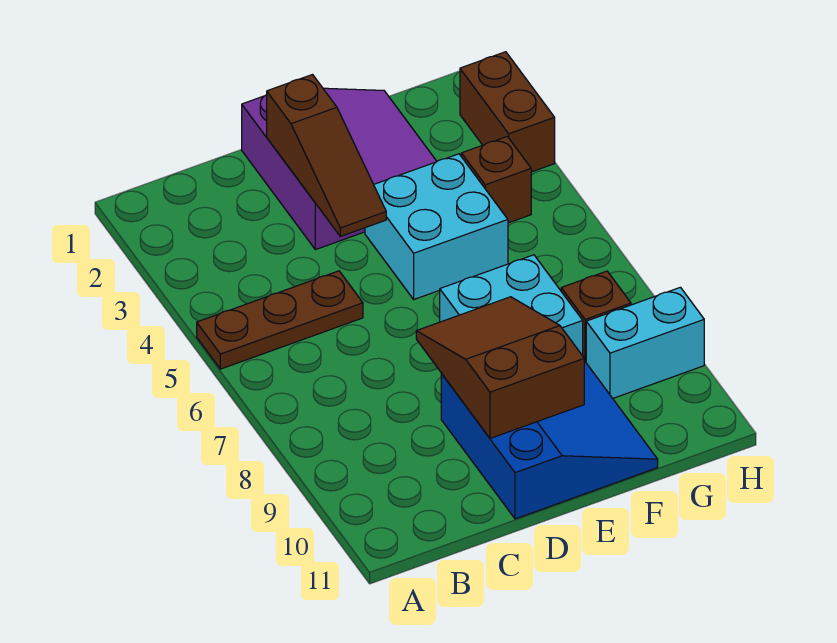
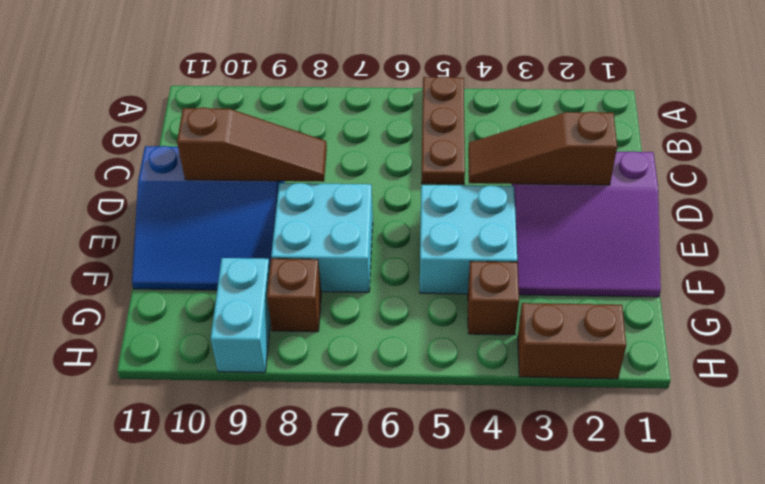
brown slope D8:E10 level 2 top 10 -> brown slope D8:D10 level 2 top 10

